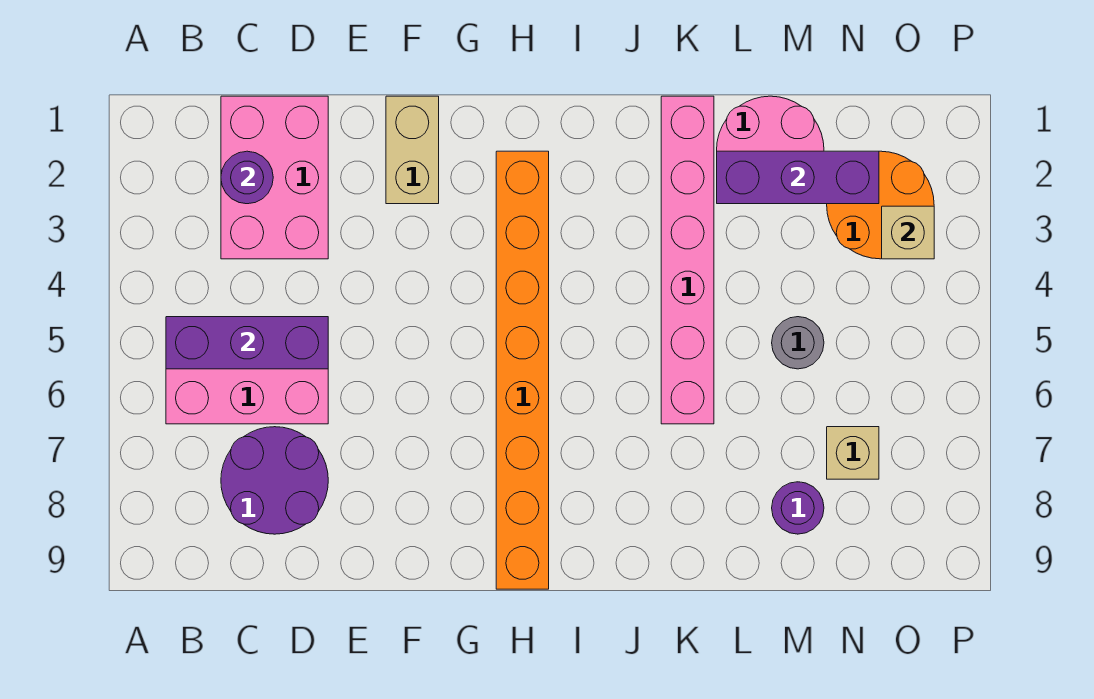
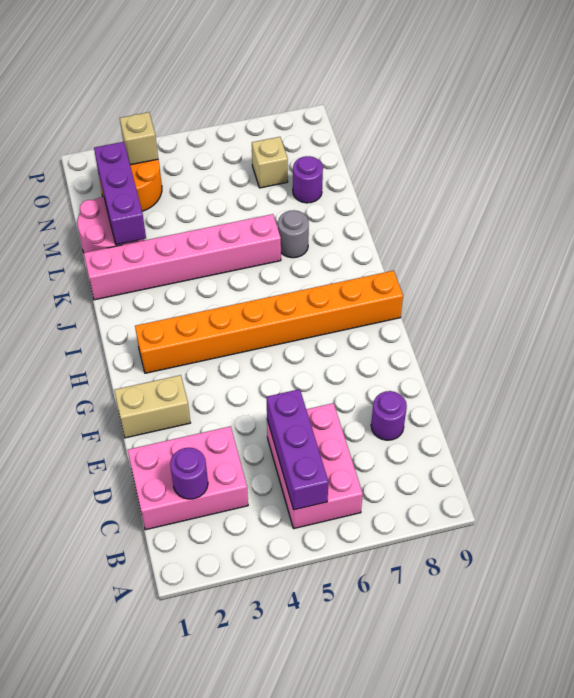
purple round brick C7:D8 level 1 -> purple round brick D8 level 1
grey round brick M5 level 1 -> grey round brick K7 level 1

